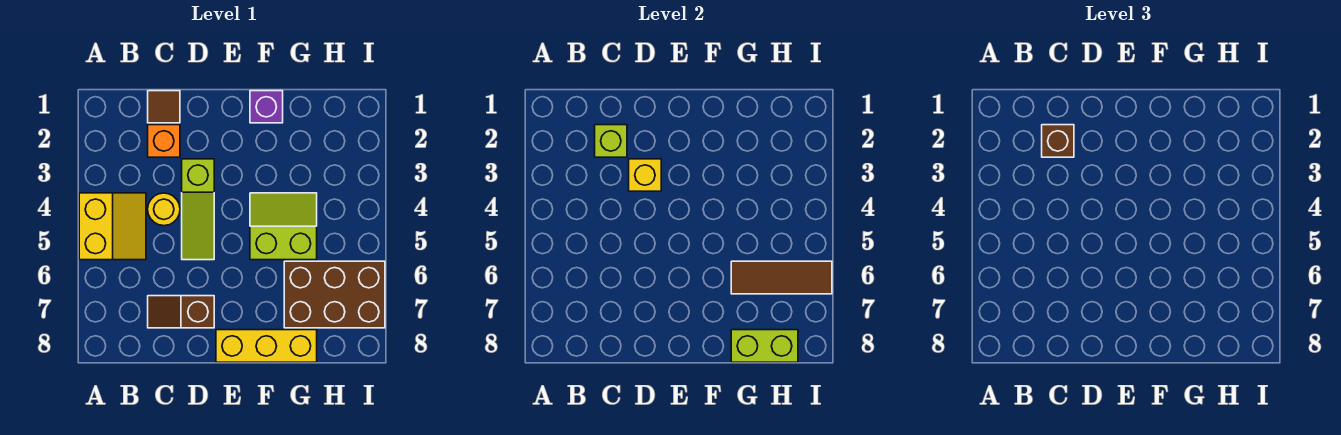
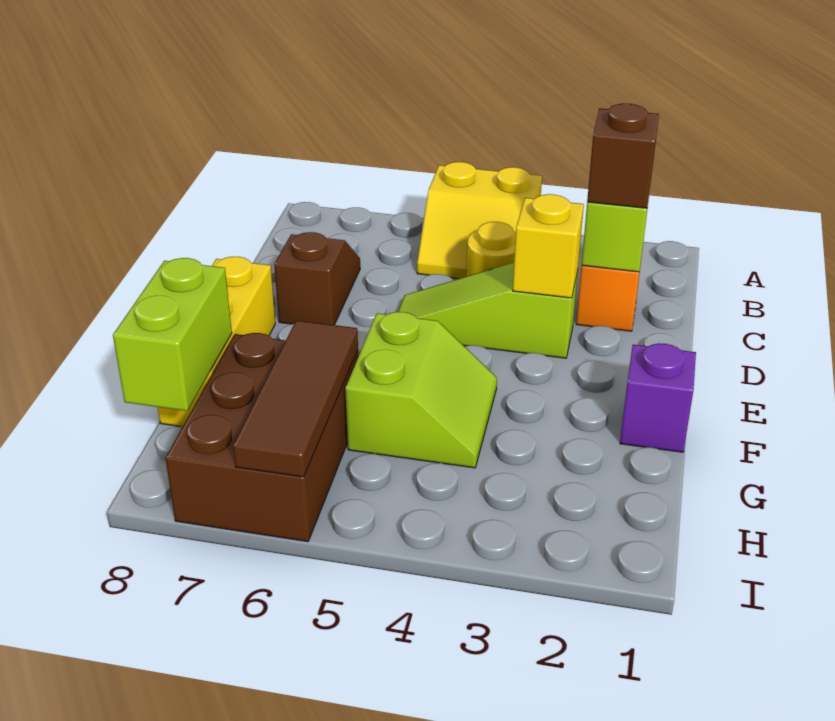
brown tile C1 level 1 -> none

